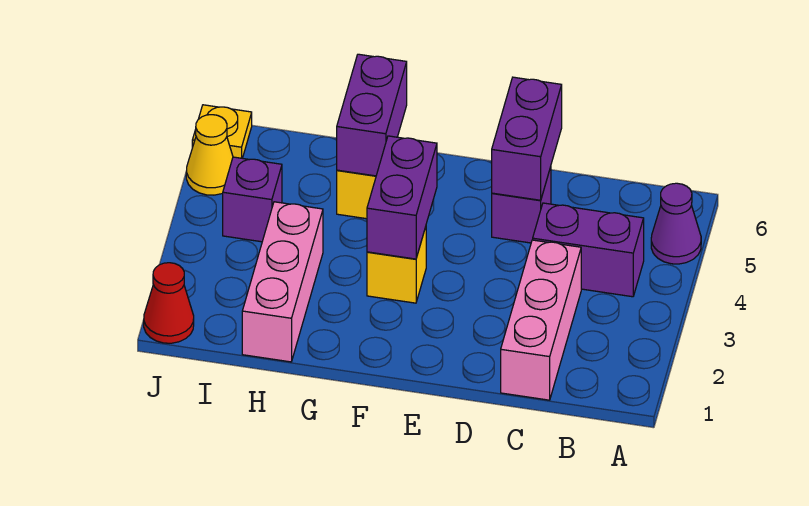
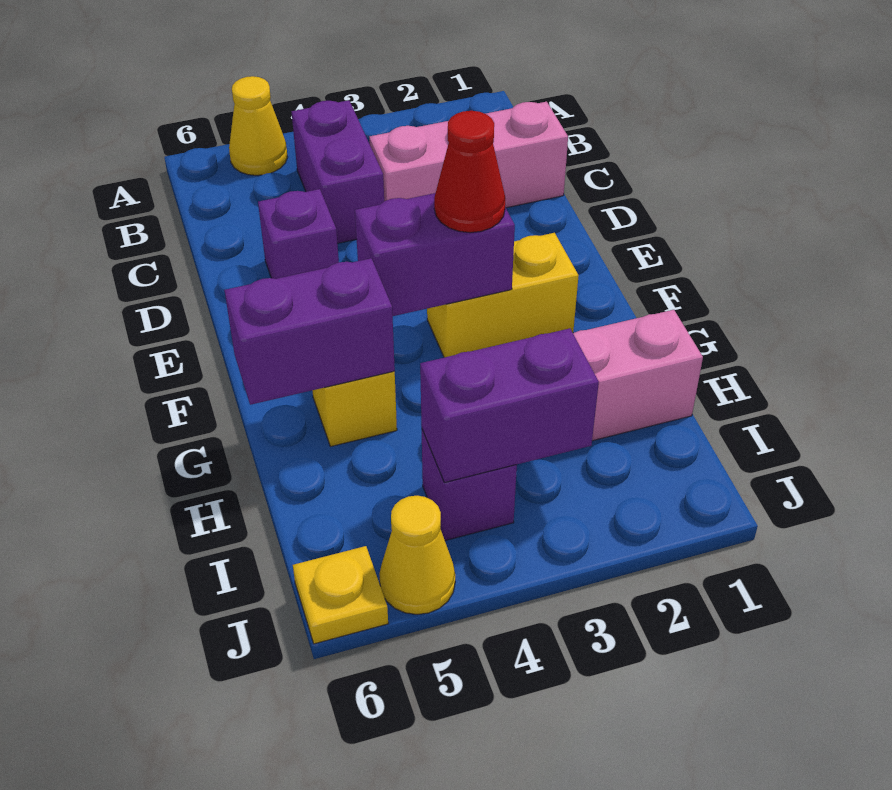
purple cone A5 level 1 -> yellow cone A5 level 1
purple brick D5:D6 level 2 -> purple brick I3:I4 level 2
yellow brick F3 level 1 -> yellow brick F2:F3 level 1
red cone J1 level 1 -> red cone F3 level 3

